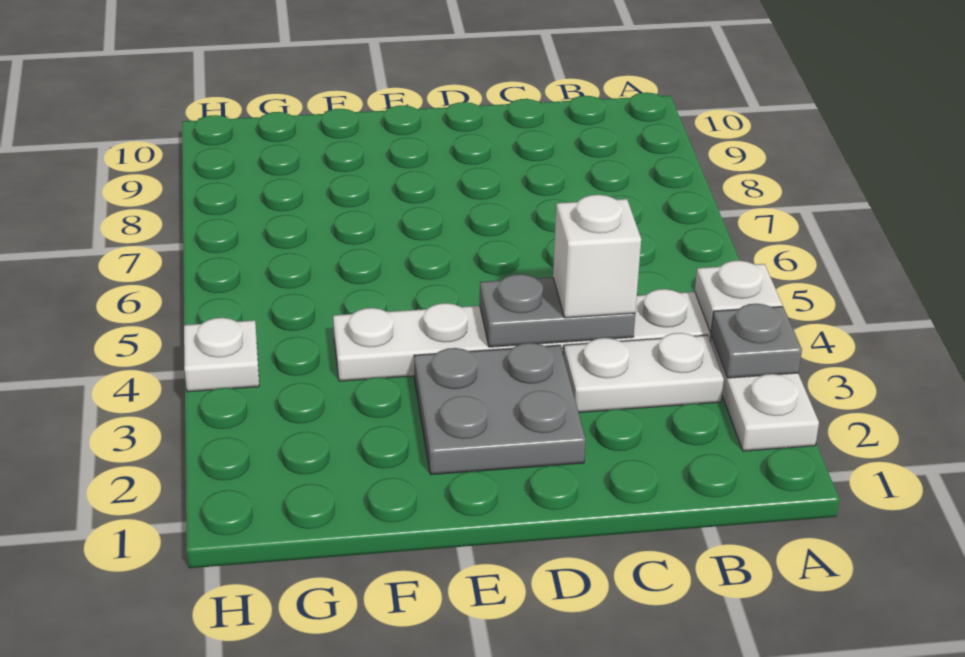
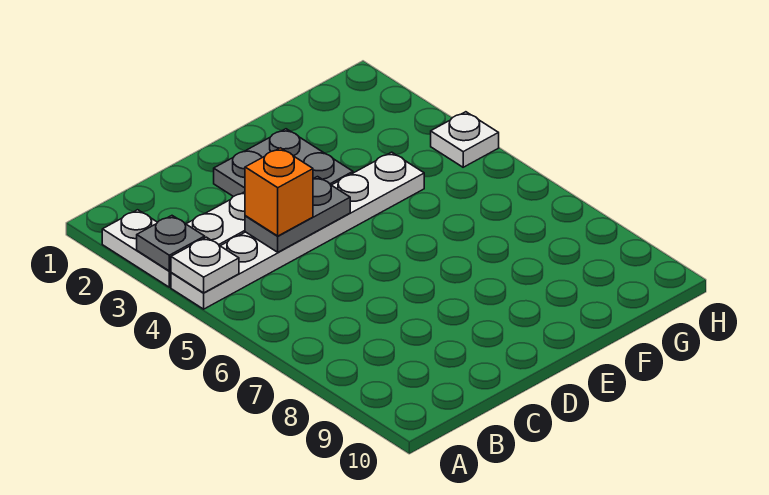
white brick C4 level 3 -> orange brick C4 level 3

